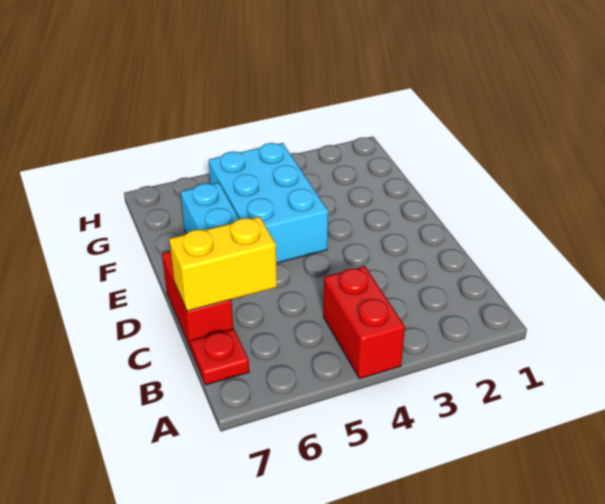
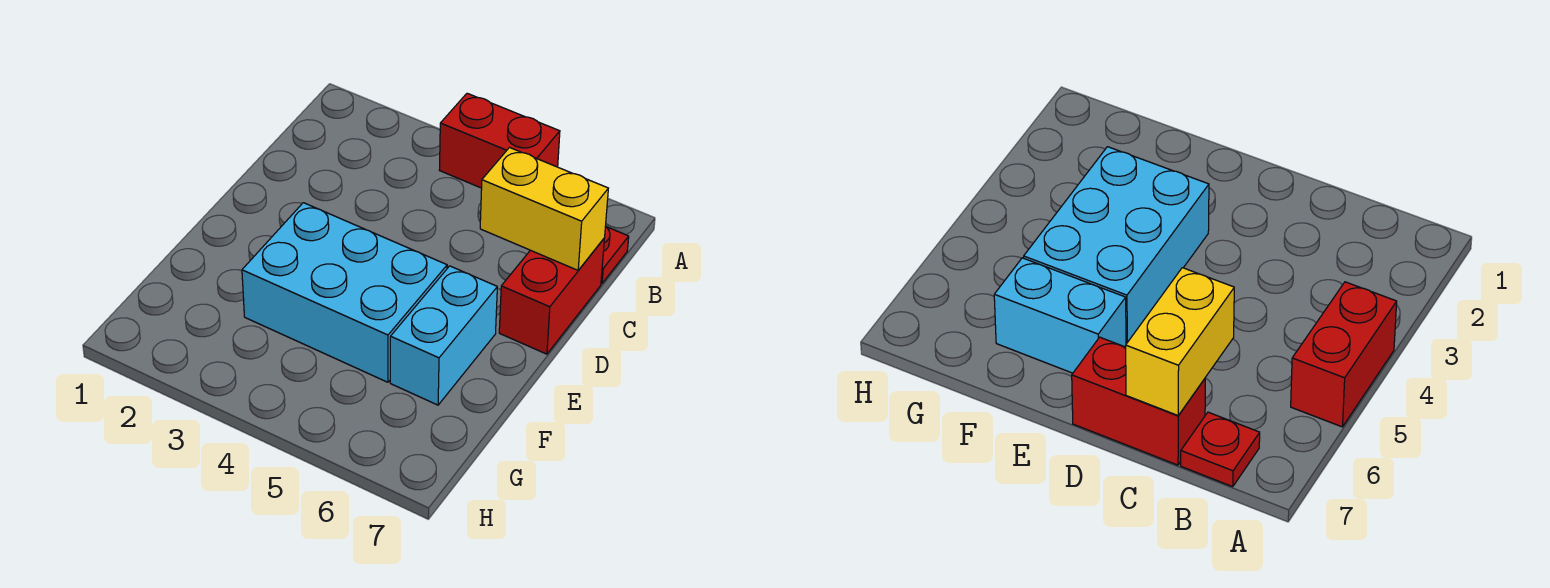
red brick A4:B4 level 1 -> red brick A4:A5 level 1
cyan brick E4:G5 level 1 -> cyan brick E3:F5 level 1

